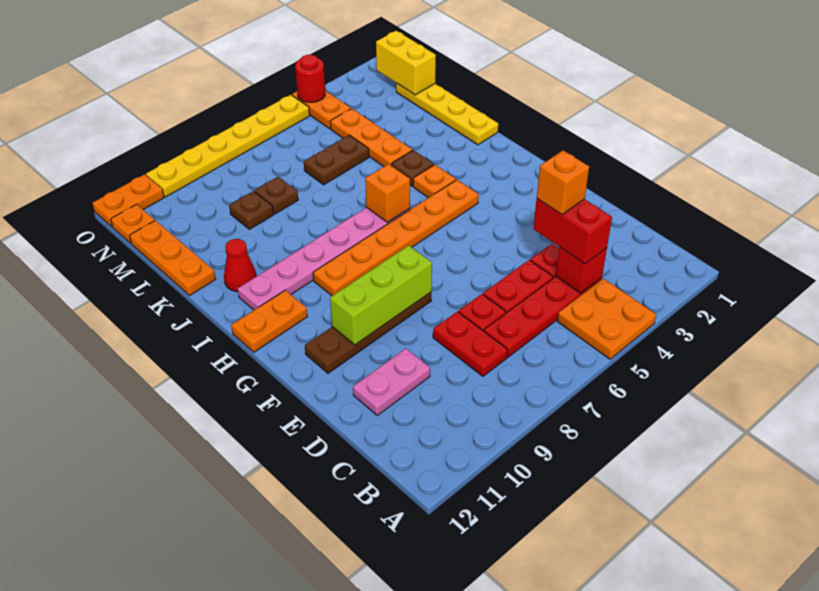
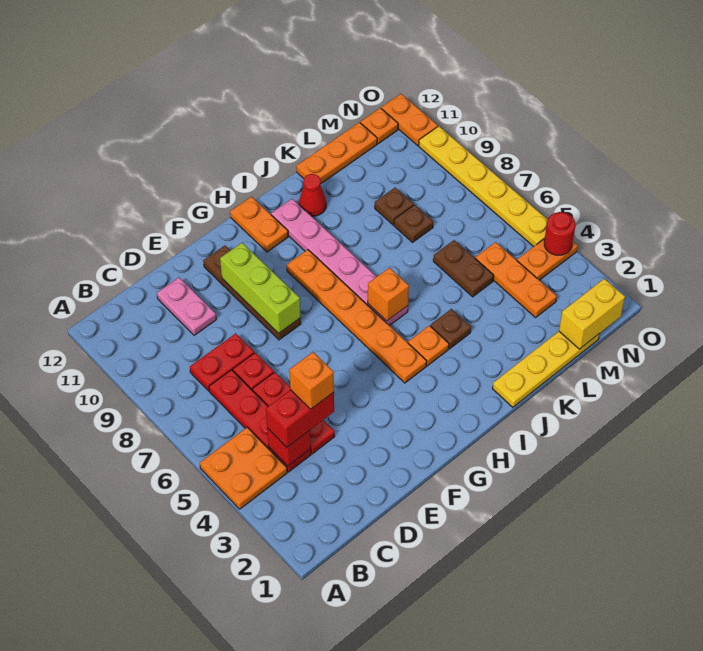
orange plate K4:M4 level 1 -> orange plate M3:M5 level 1

